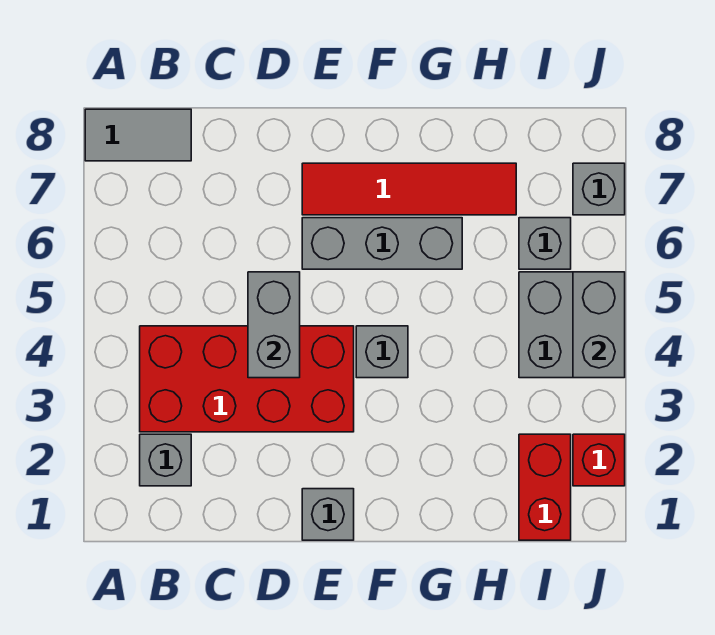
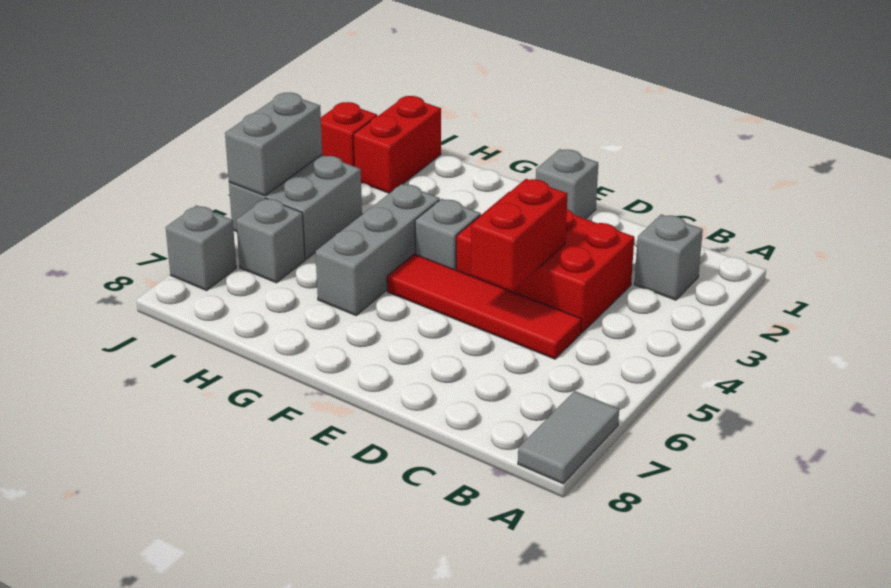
grey tile A8:B8 level 1 -> grey tile A7:A8 level 1
red brick B3:E4 level 1 -> red brick C3:E4 level 1
grey brick D4:D5 level 2 -> red brick D4:D5 level 2
grey brick E6:G6 level 1 -> grey brick G4:G6 level 1
red tile E7:H7 level 1 -> red tile C5:F5 level 1

